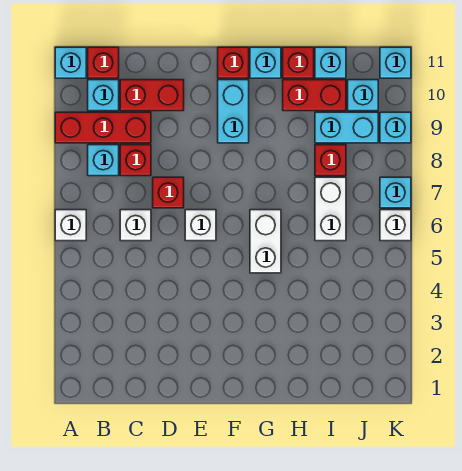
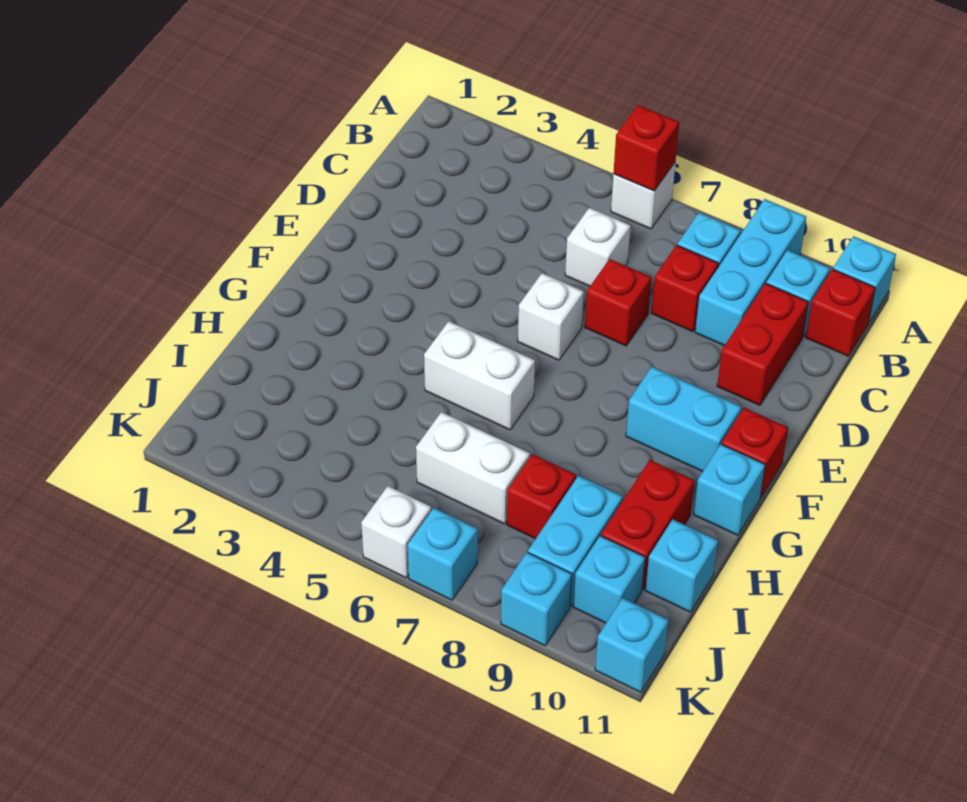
red brick A9:C9 level 1 -> cyan brick A9:C9 level 1
red brick H11 level 1 -> red brick A6 level 2

